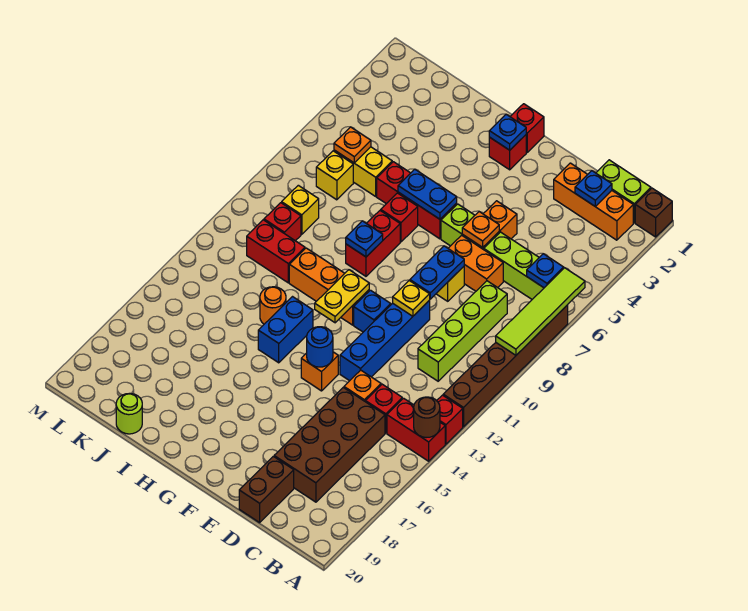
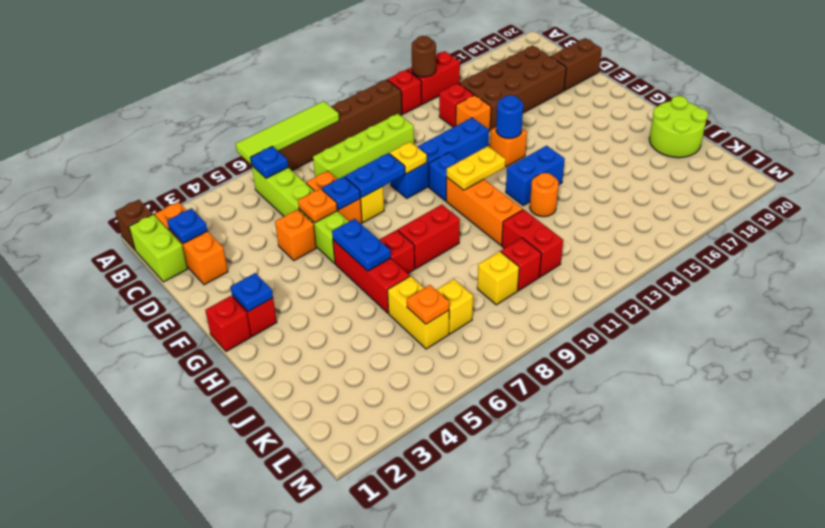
red brick A14:B14 level 1 -> red brick A14:A15 level 1
blue plate H9 level 2 -> blue plate E7 level 2
lime round brick J20 level 1 -> lime round brick I19:J20 level 1

